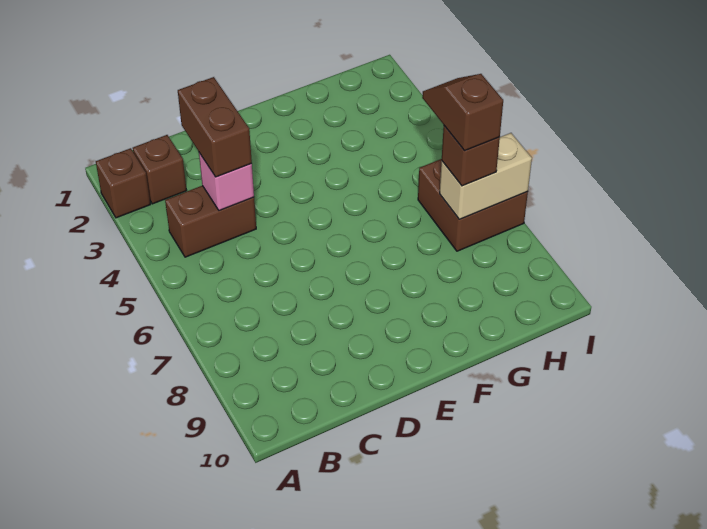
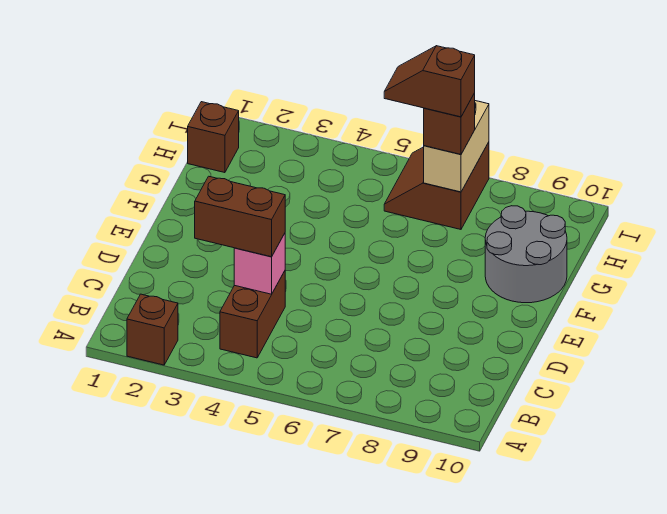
brown brick B2 level 1 -> brown brick H1 level 1
none -> grey round brick F9:G10 level 1
brown brick H6:I7 level 1 -> brown slope H6:I7 level 1 top 7

